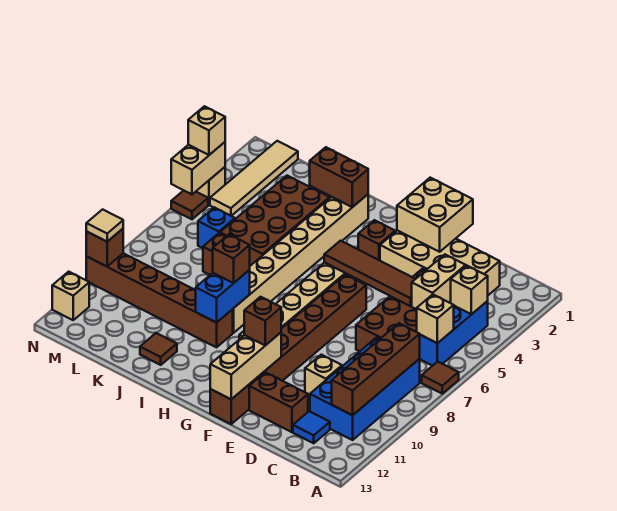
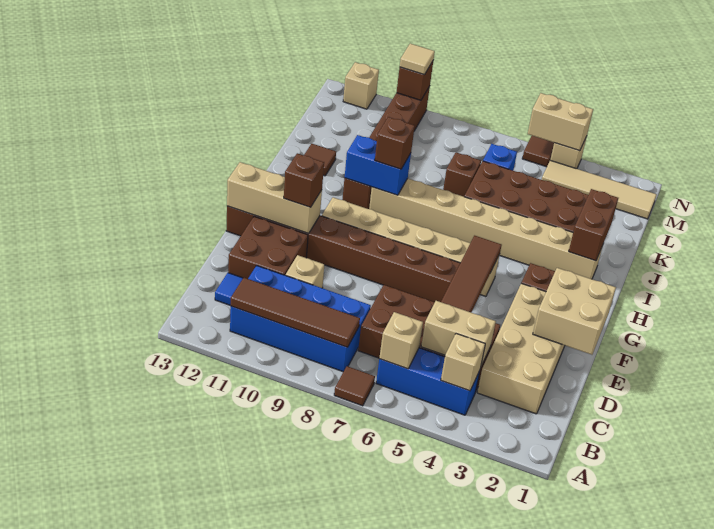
brown brick B8:B11 level 2 -> brown tile B8:B11 level 2
brown brick D12:E12 level 1 -> brown brick D11:E12 level 1
tan brick N4 level 3 -> none

